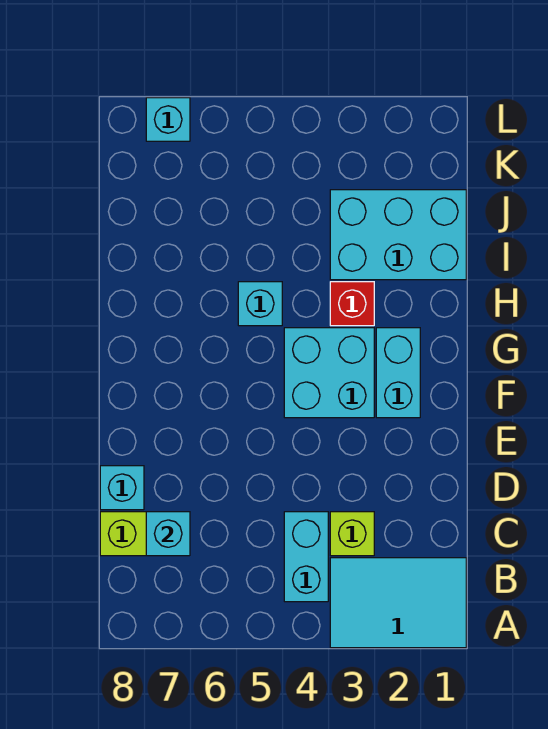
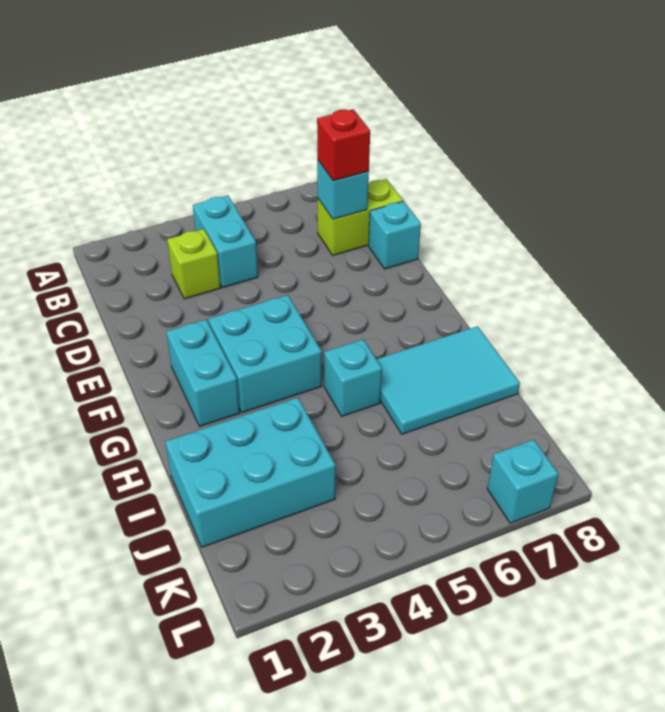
cyan tile A1:B3 level 1 -> cyan tile H6:I8 level 1
red brick H3 level 1 -> red brick C7 level 3

